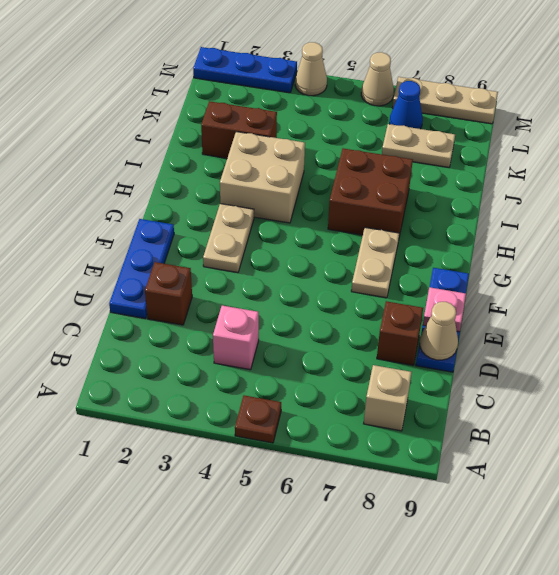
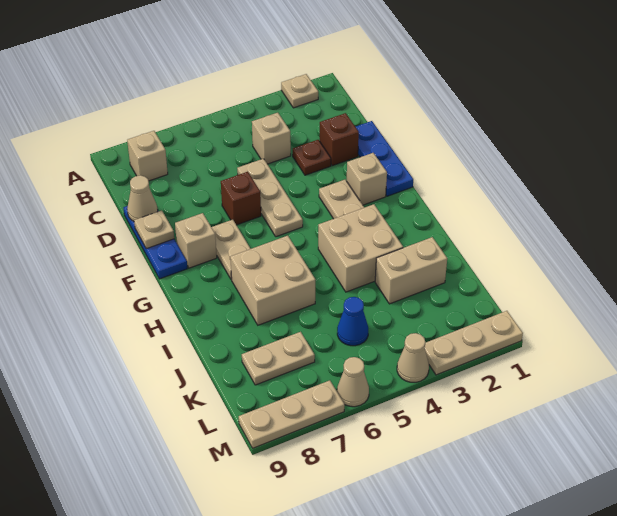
none -> tan plate A2 level 1
brown plate A5 level 1 -> brown plate D3 level 1
pink brick C4 level 1 -> tan brick C4 level 1
none -> tan plate D5:F5 level 1
brown brick D8 level 1 -> brown brick E6 level 1
pink plate E9 level 2 -> tan plate E9 level 2
none -> tan brick F2 level 1
none -> tan brick F8 level 1
brown brick H6:I7 level 1 -> tan brick H6:I7 level 1
brown brick J2:J3 level 1 -> tan brick J2:J3 level 1
blue cone L7 level 1 -> blue cone K5 level 1
blue plate M1:M3 level 1 -> tan plate M1:M3 level 1

